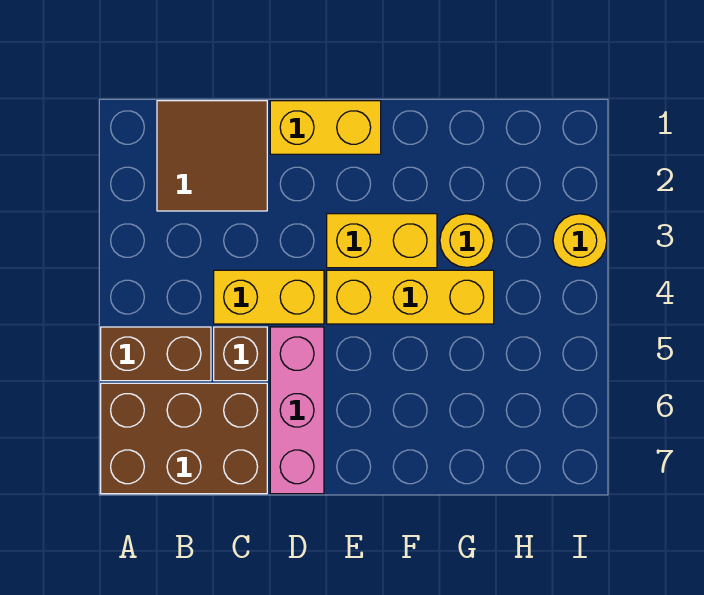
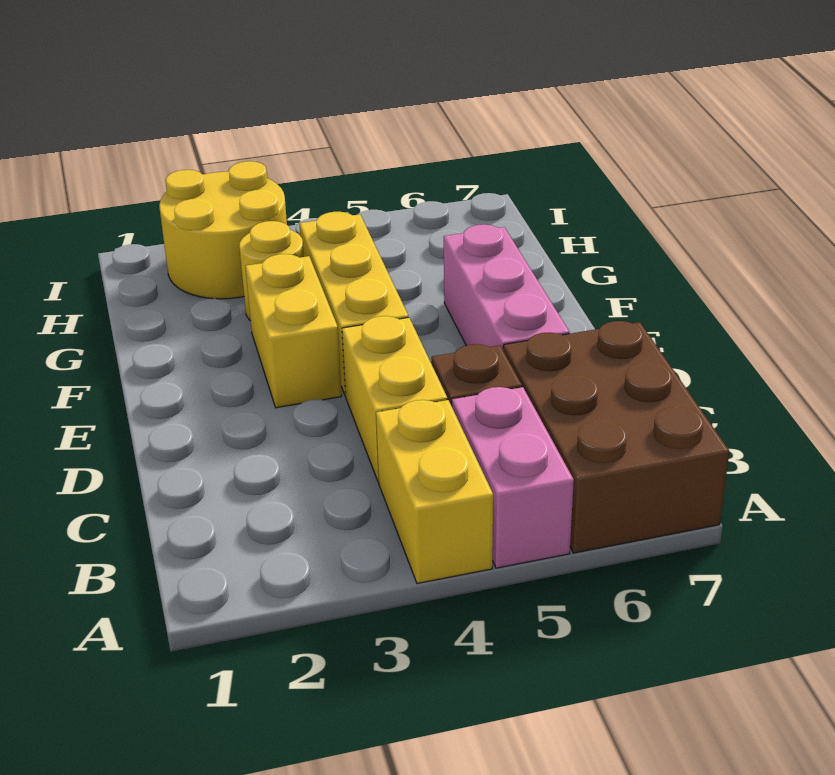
brown brick A5:B5 level 1 -> pink brick A5:B5 level 1
brown tile B1:C2 level 1 -> none
yellow brick D1:E1 level 1 -> yellow brick A4:B4 level 1
pink brick D5:D7 level 1 -> pink brick D6:F6 level 1
yellow round brick I3 level 1 -> yellow round brick H2:I3 level 1

